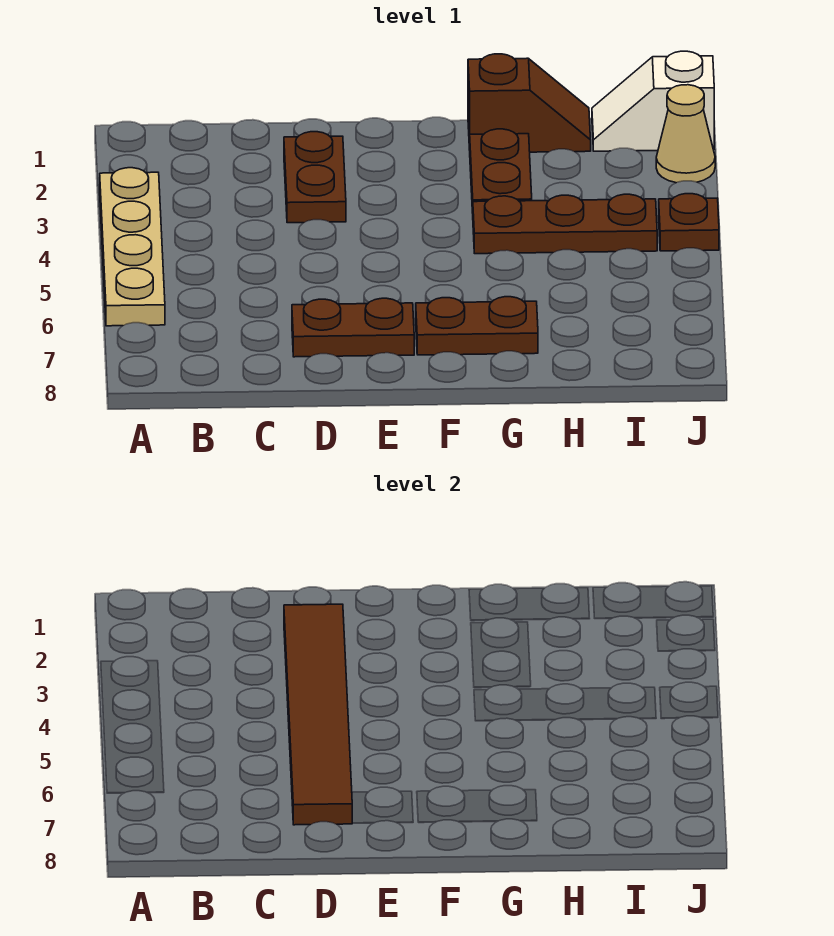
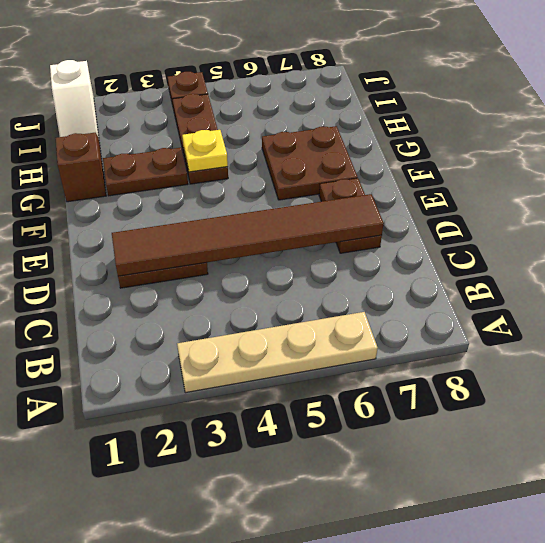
brown plate F7:G7 level 1 -> brown plate F6:G7 level 1
none -> yellow plate G4 level 2
tan cone J2 level 1 -> none

